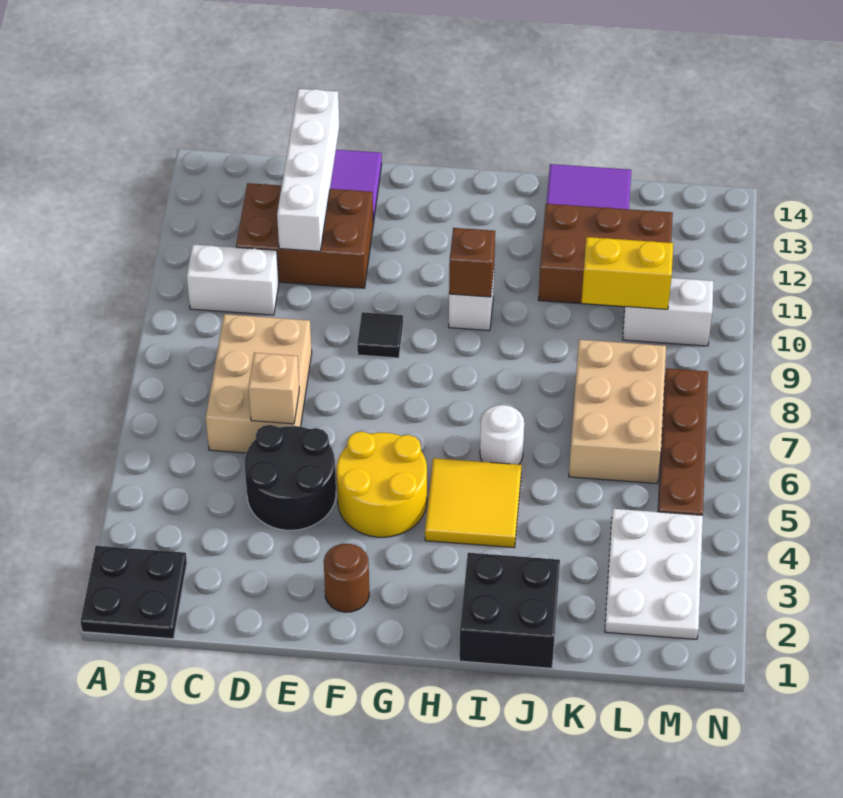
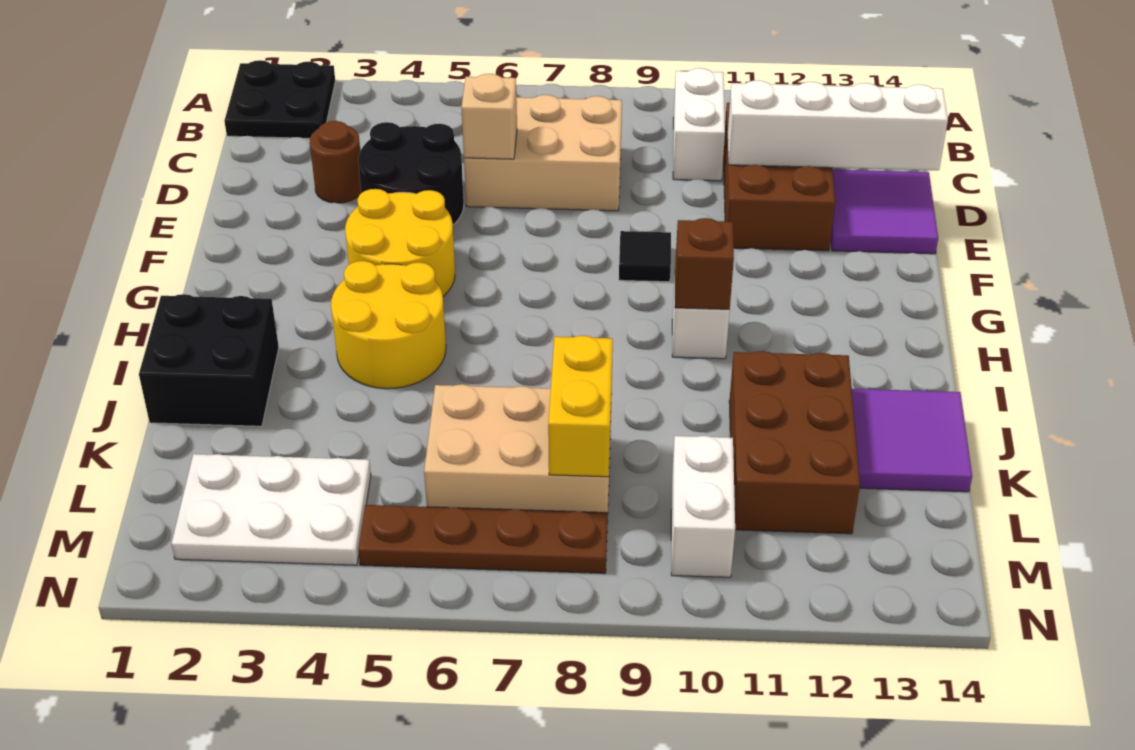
brown round brick F2 level 1 -> brown round brick D3 level 1
yellow tile H4:I5 level 1 -> yellow round brick H4:I5 level 1
white round brick I6 level 1 -> none
yellow brick K10:L10 level 2 -> yellow brick K8:L8 level 2

